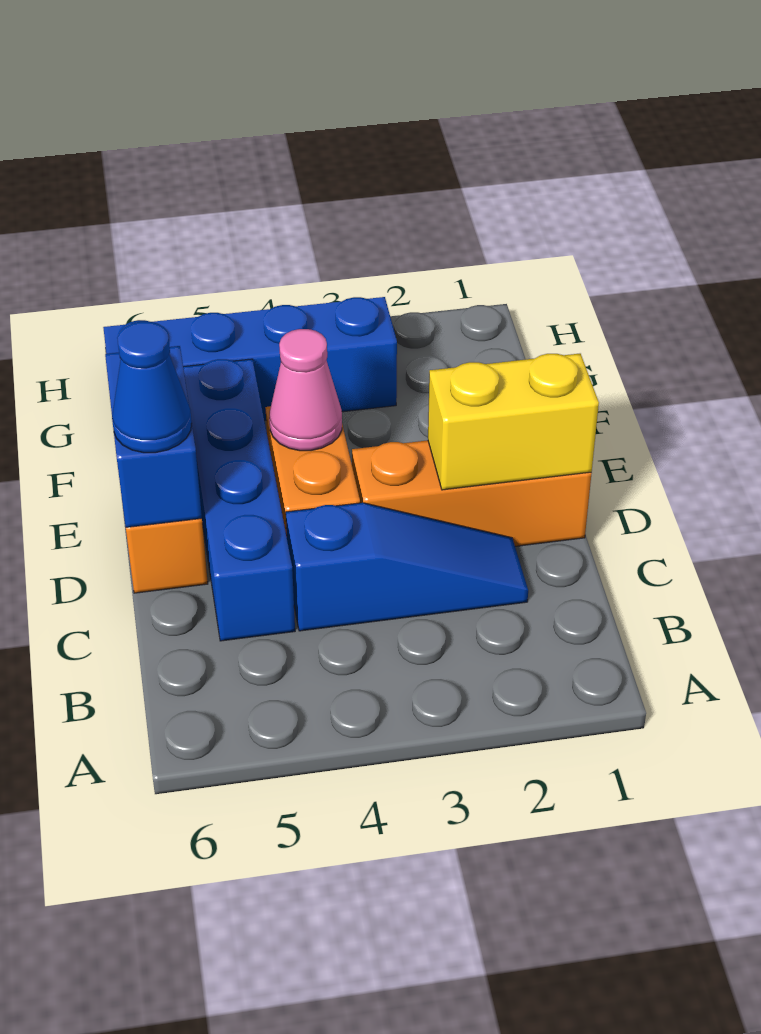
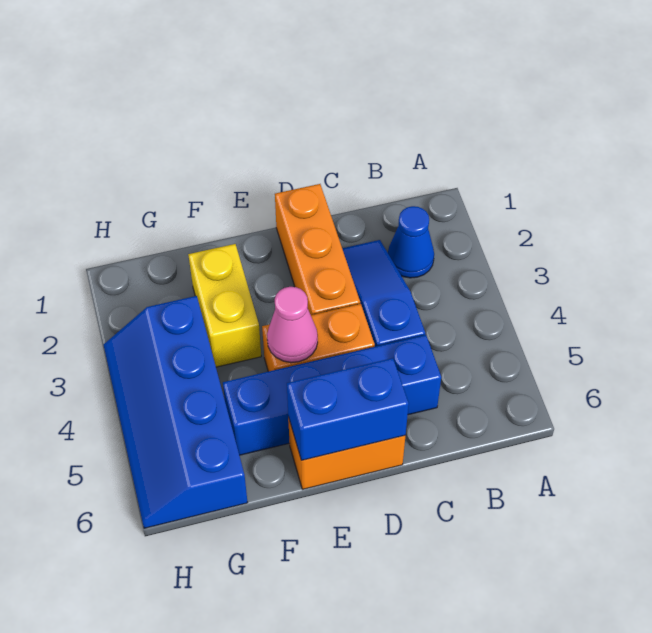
yellow brick D1:D2 level 2 -> yellow brick F2:F3 level 1
blue cone D6 level 3 -> blue cone B2 level 1

